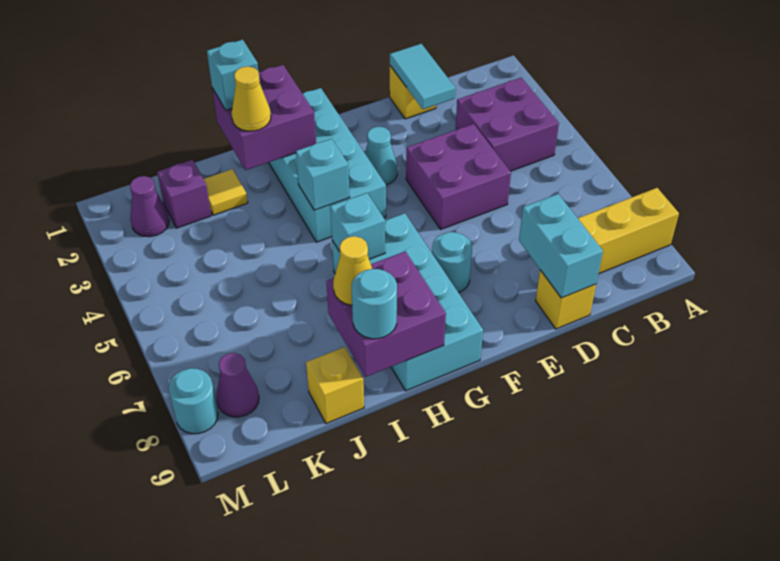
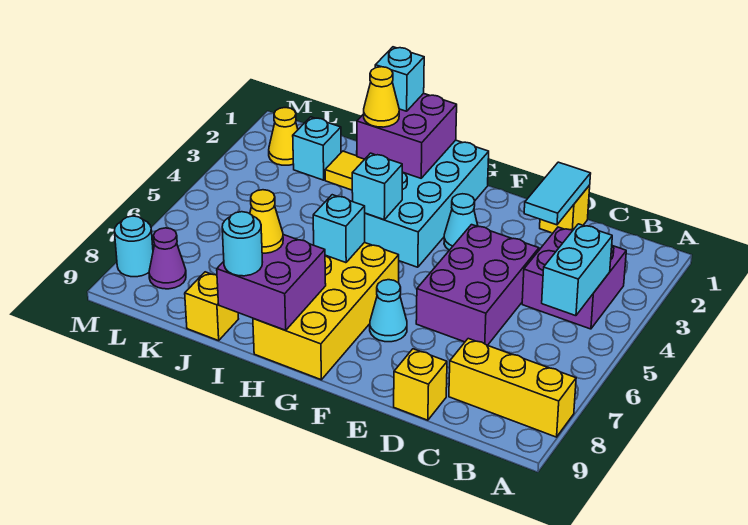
purple brick D4:E5 level 1 -> purple brick D4:E6 level 1
cyan brick D8:D9 level 2 -> cyan brick B4:B5 level 2
cyan round brick F7 level 1 -> cyan cone F7 level 1
cyan brick G6:H9 level 1 -> yellow brick G6:H9 level 1
purple brick K2 level 1 -> cyan brick K2 level 1
purple cone L2 level 1 -> yellow cone L2 level 1

